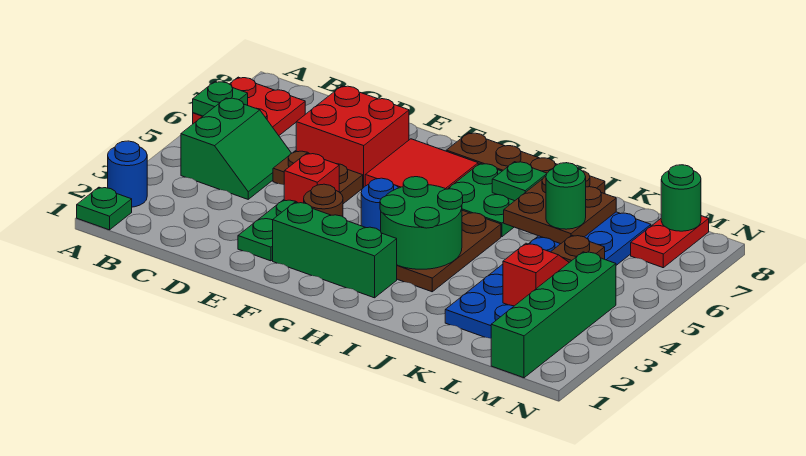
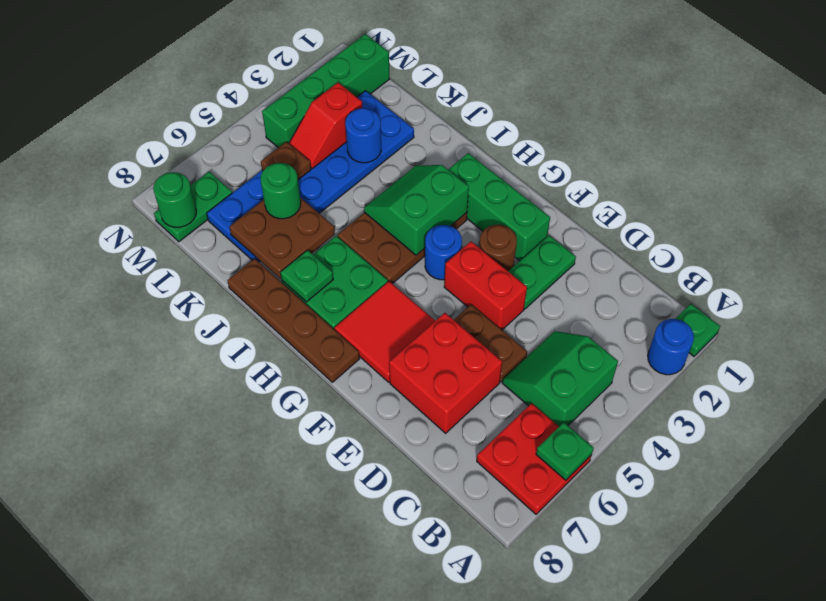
red brick E4 level 1 -> red brick E4:F4 level 1
green round brick H3:I4 level 2 -> green slope H3:I4 level 2 top H
none -> blue round brick K3 level 2
red plate M7:M8 level 1 -> green plate M7:M8 level 1

